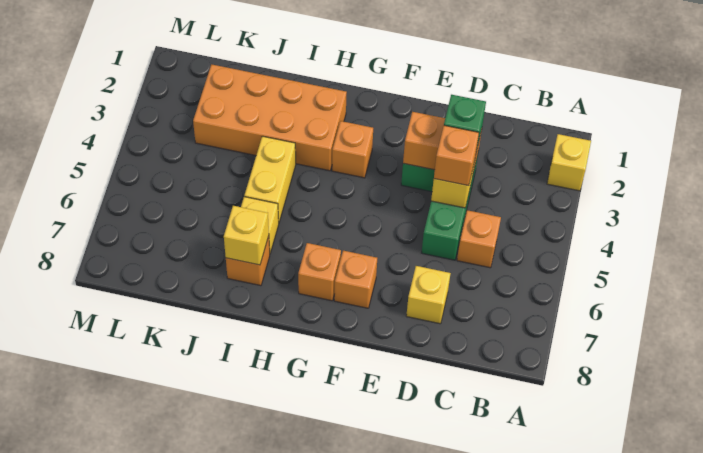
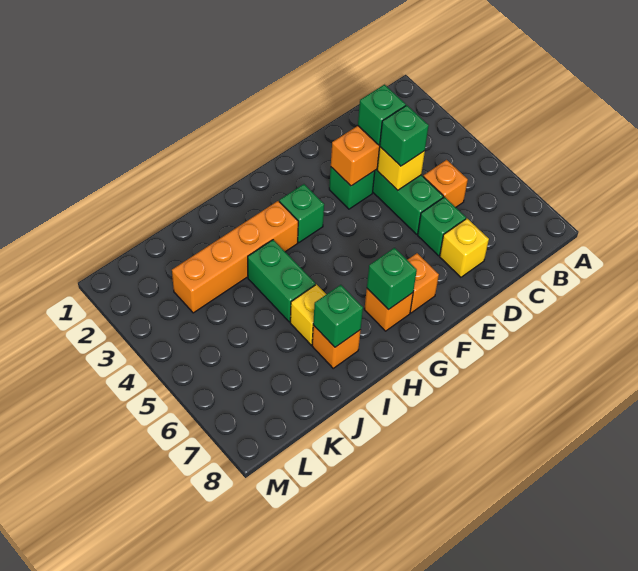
yellow brick A2 level 1 -> none
orange brick D4 level 3 -> green brick D4 level 3
none -> green brick D6 level 1
orange brick G3 level 1 -> green brick G3 level 1
none -> green brick G7 level 2
orange brick H2:K3 level 1 -> orange brick H3:K3 level 1
yellow brick I4:I5 level 1 -> green brick I4:I5 level 1
yellow brick I7 level 2 -> green brick I7 level 2

